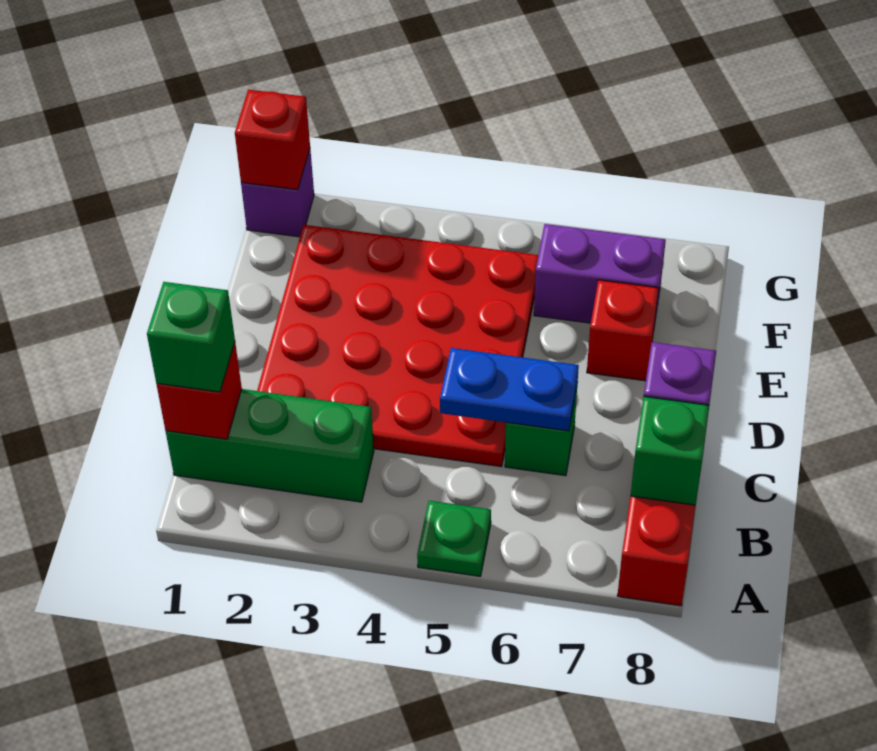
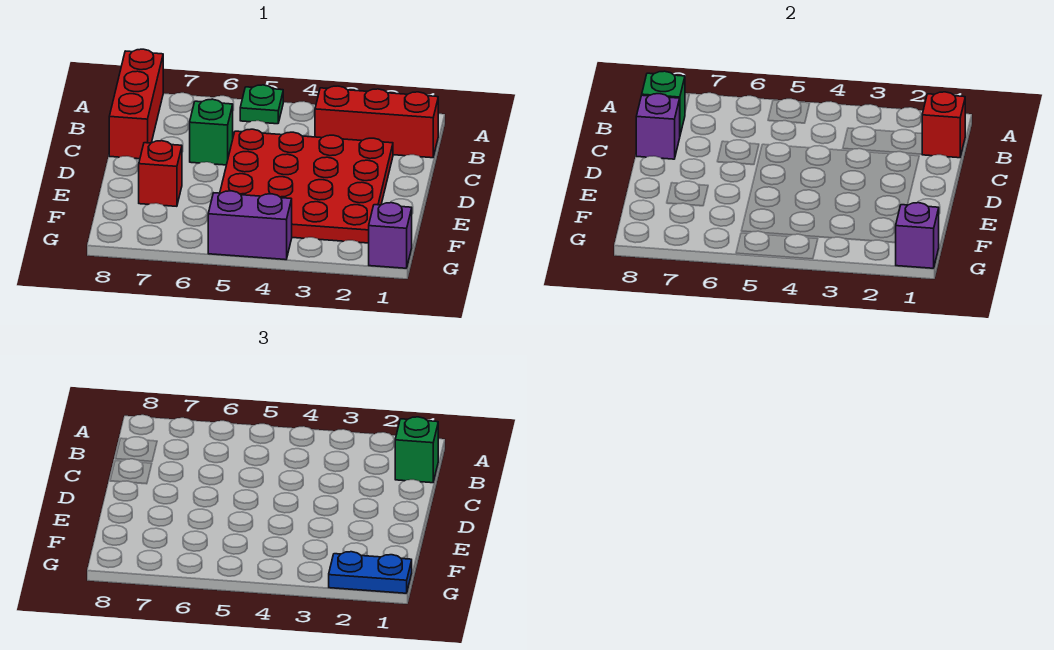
green brick B1:B3 level 1 -> red brick B1:B3 level 1
blue plate C5:C6 level 2 -> blue plate G1:G2 level 3
purple brick F6:F7 level 1 -> purple brick G4:G5 level 1
red brick G1 level 2 -> purple brick G1 level 2

